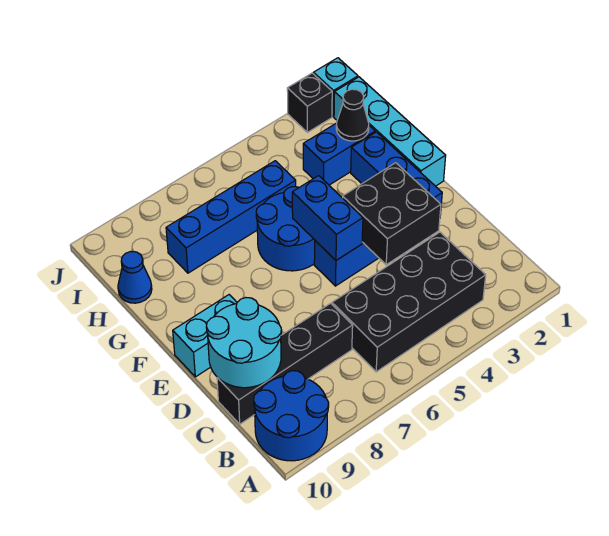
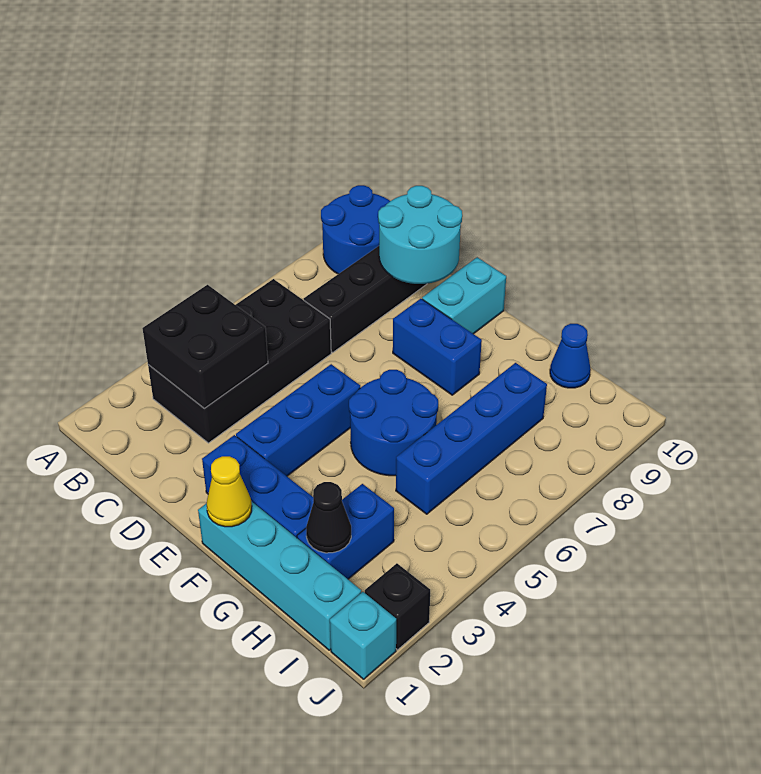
black brick D3:E4 level 2 -> black brick B3:C4 level 2
blue brick E5:F5 level 2 -> blue brick E8:F8 level 1
none -> yellow cone F1 level 2

